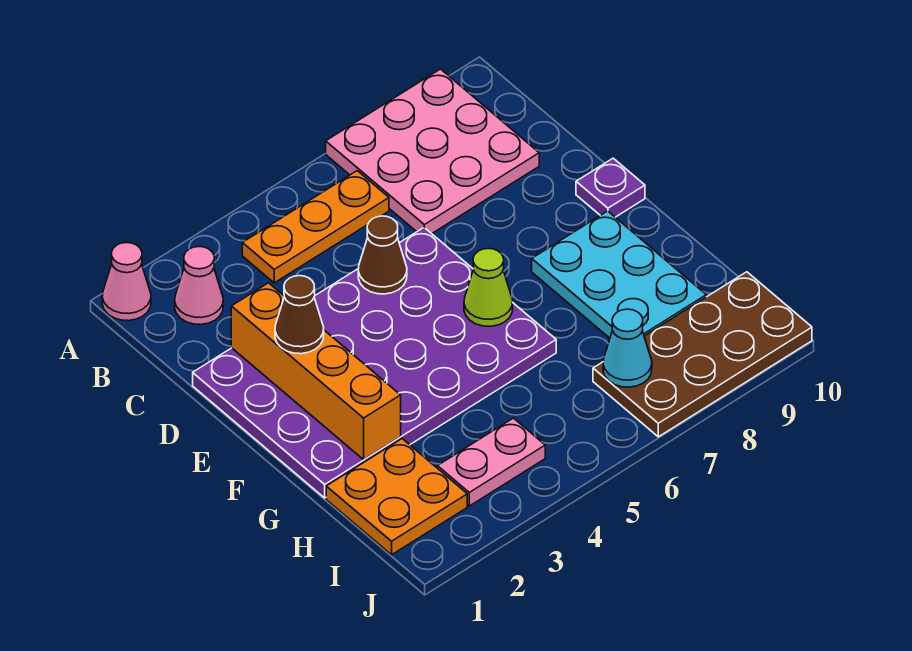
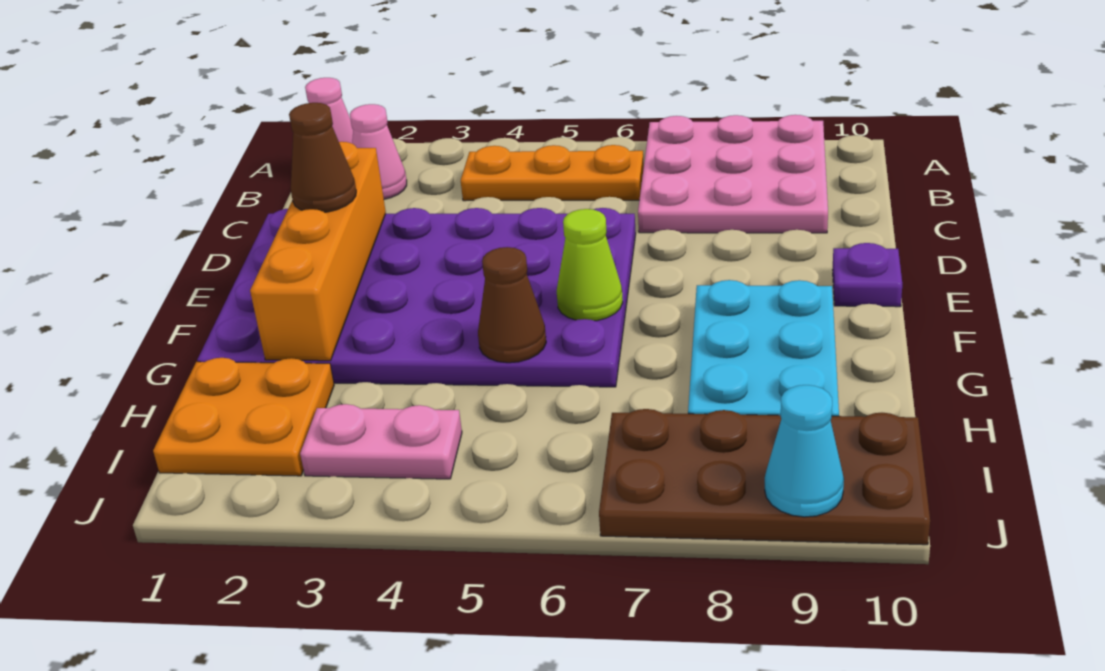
brown cone D5 level 2 -> brown cone G5 level 2
cyan cone I7 level 2 -> cyan cone J9 level 2

